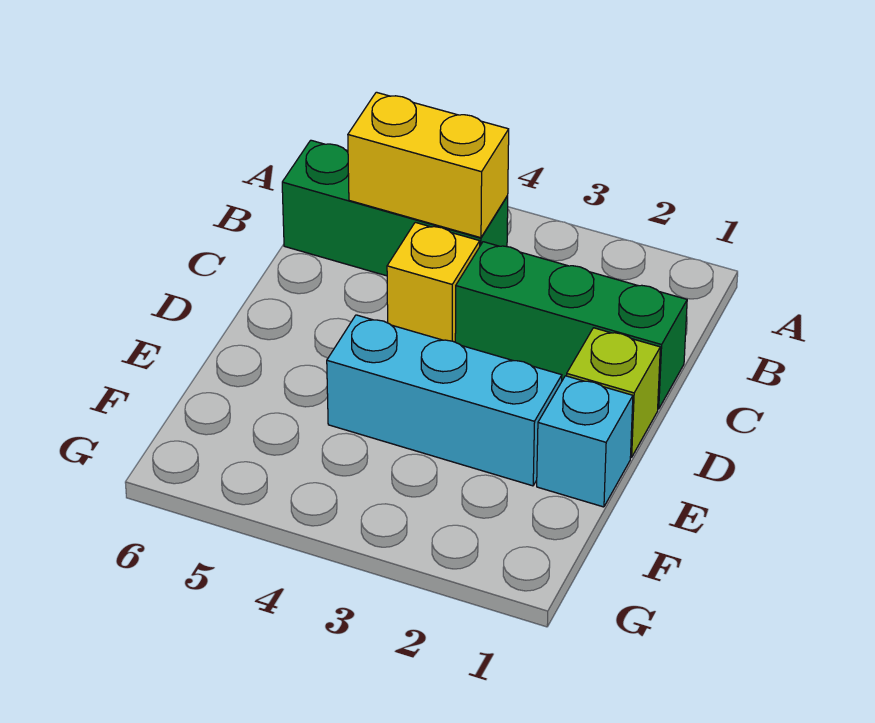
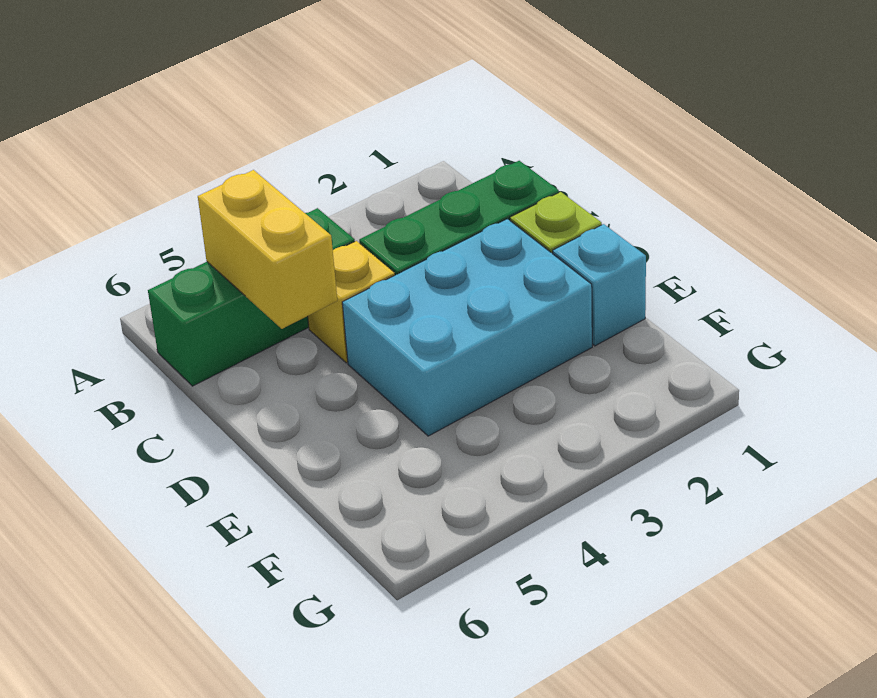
yellow brick B4:B5 level 2 -> yellow brick B5:C5 level 2
cyan brick E2:E4 level 1 -> cyan brick D2:E4 level 1

